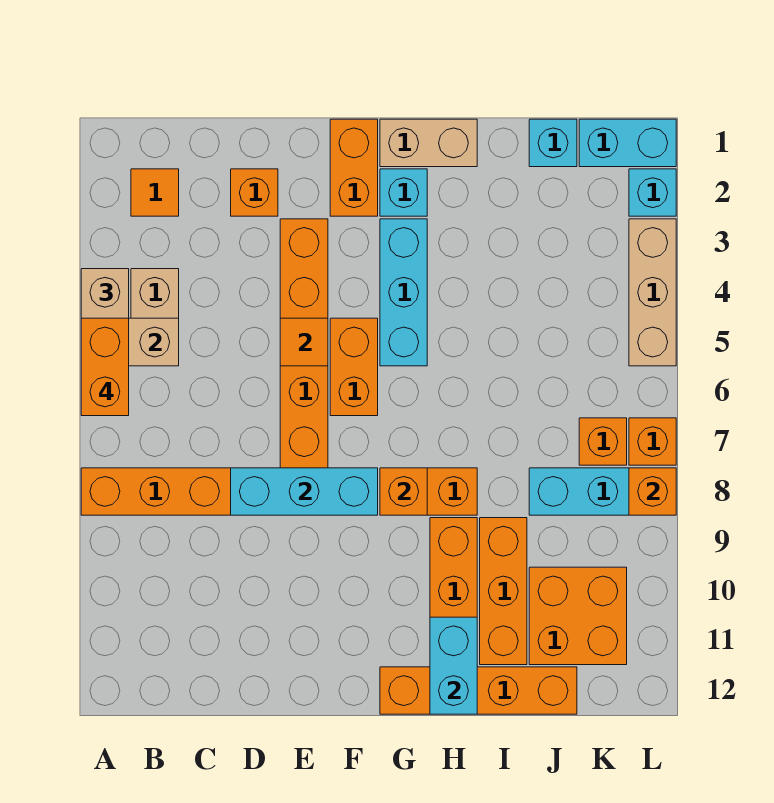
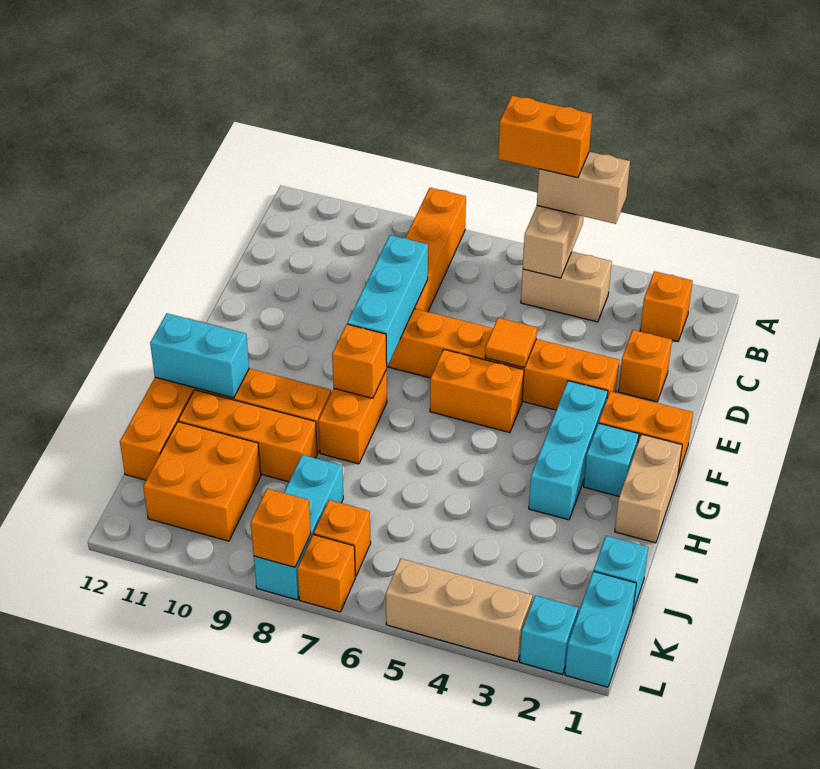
orange tile B2 level 1 -> orange brick B2 level 1
cyan brick G3:G5 level 1 -> cyan brick F3:H3 level 1

